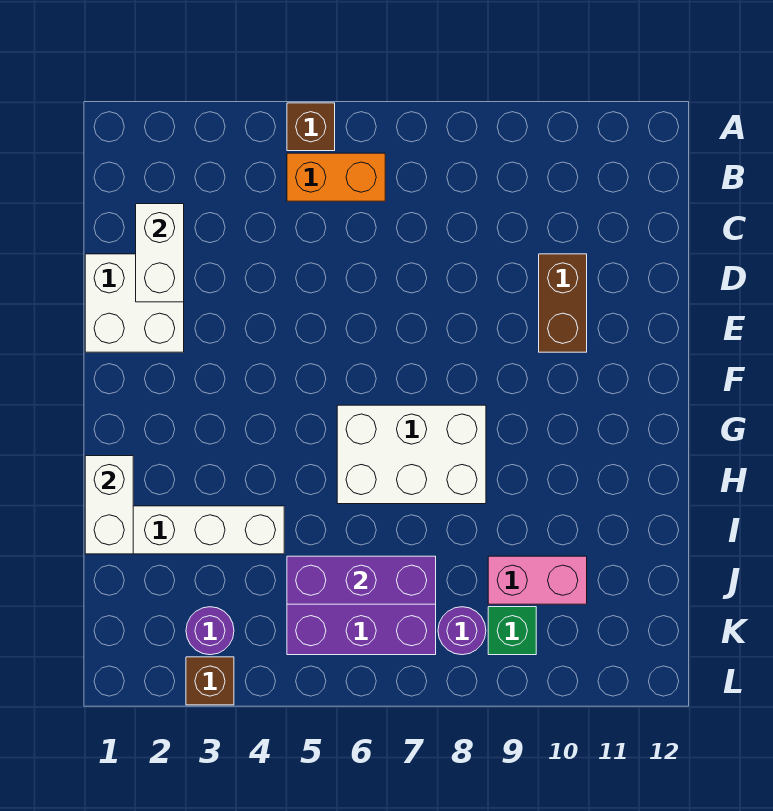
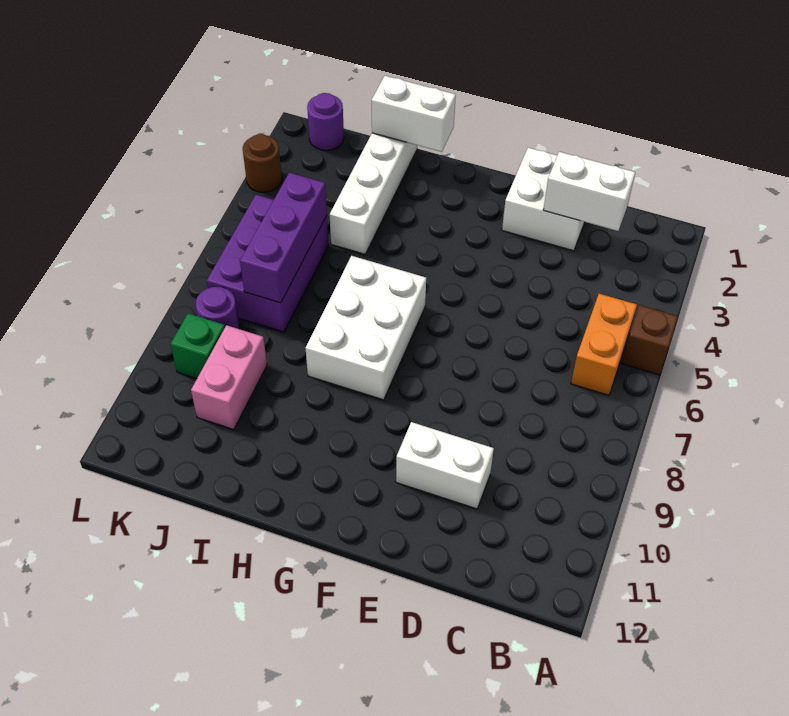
brown brick D10:E10 level 1 -> white brick D10:E10 level 1
purple round brick K3 level 1 -> purple round brick K1 level 1
brown brick L3 level 1 -> brown round brick L3 level 1

